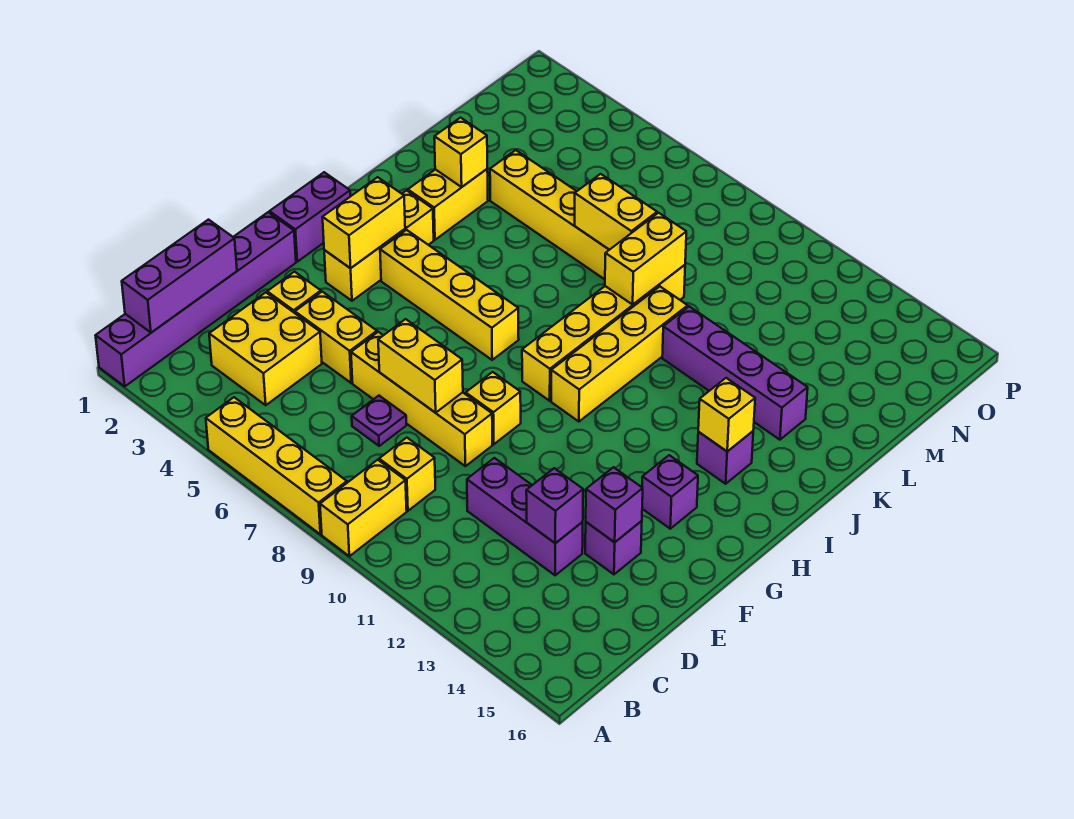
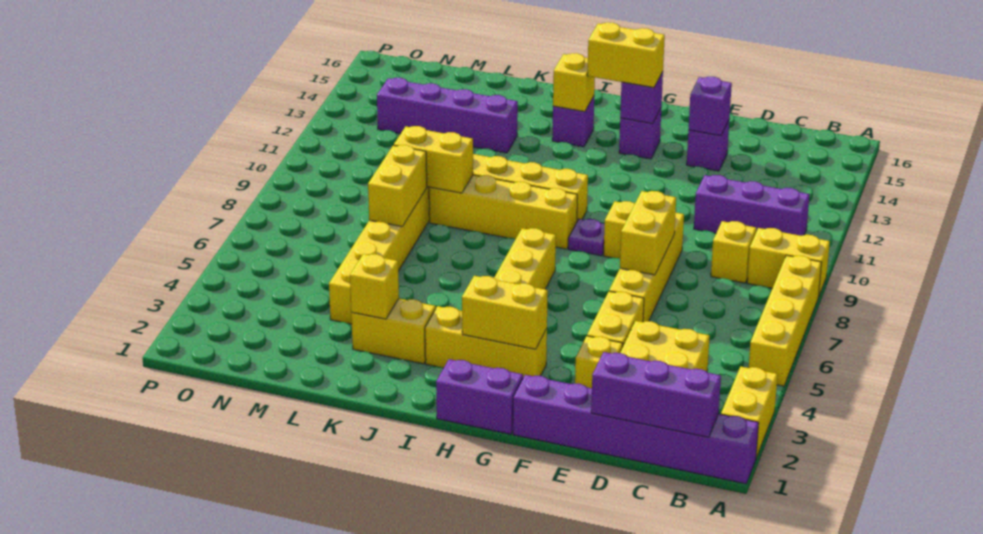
none -> yellow brick A2:A3 level 1
purple plate D7 level 1 -> purple plate G9 level 1
purple brick D11:D13 level 1 -> purple brick B11:D11 level 1
purple brick D13 level 2 -> purple brick G14 level 2
none -> yellow brick G14:H14 level 3
purple brick K11:K14 level 1 -> purple brick K13:N13 level 1

